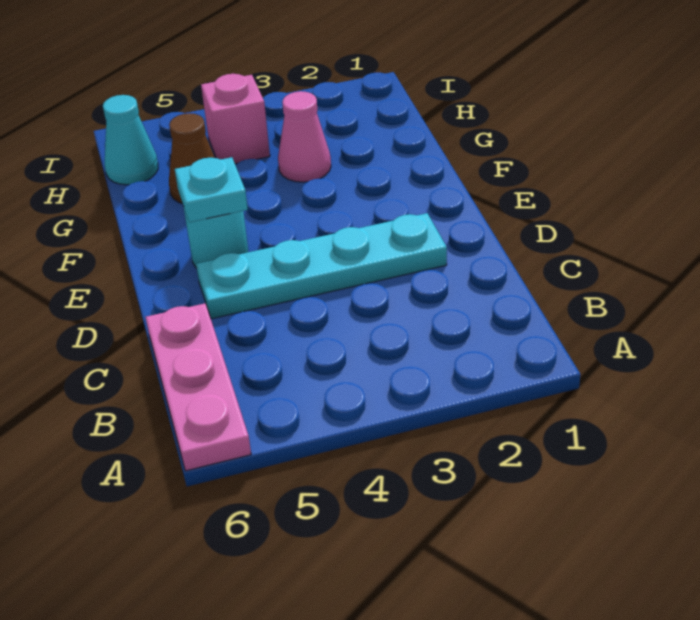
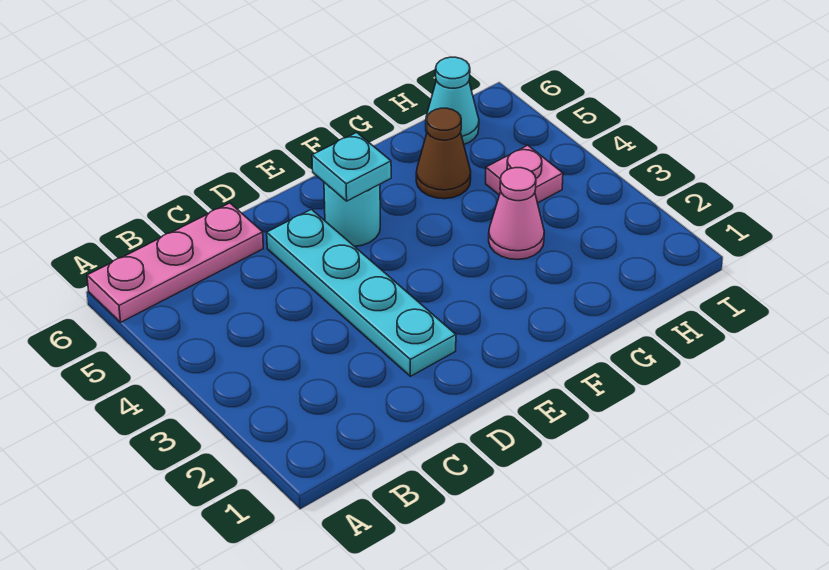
pink brick H4 level 1 -> pink plate H4 level 1

